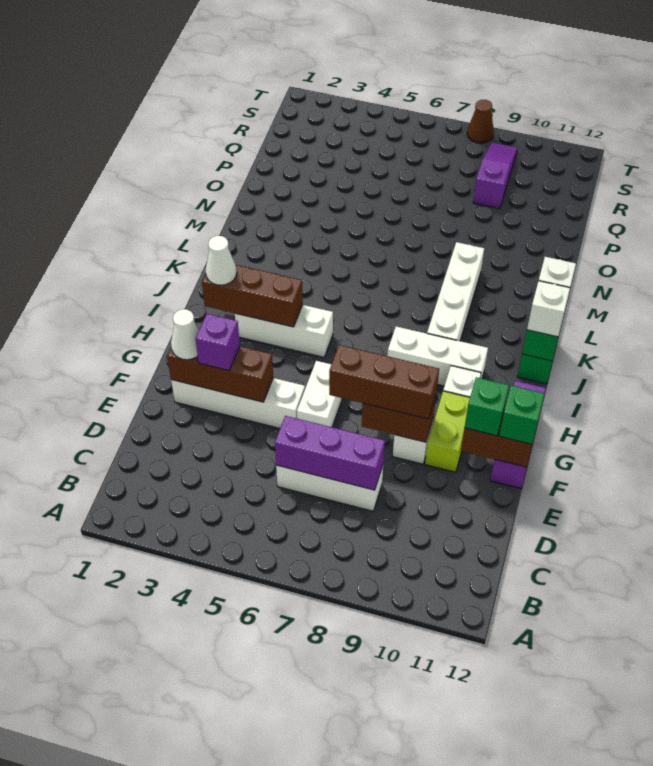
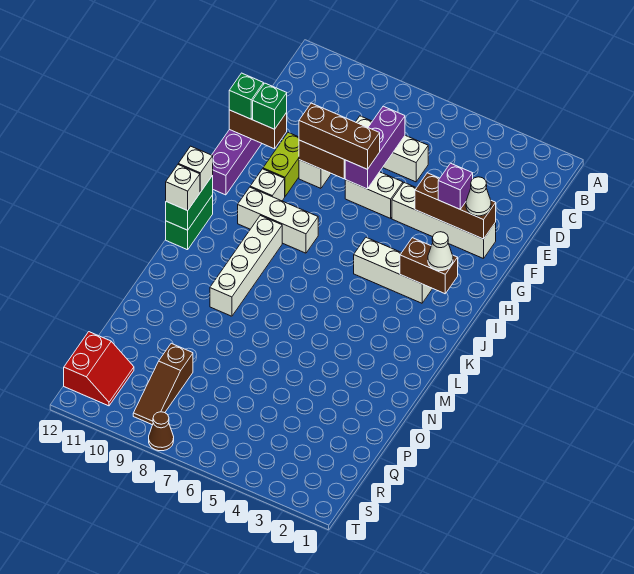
purple brick D6:D8 level 2 -> purple brick D7:F7 level 2
white brick F6:G6 level 1 -> white brick F6:F7 level 1
brown brick I2:I4 level 2 -> brown brick I2:I3 level 2
purple slope Q9:S9 level 1 top Q -> brown slope Q9:S9 level 1 top Q
none -> red slope R11:S12 level 1 top 12

